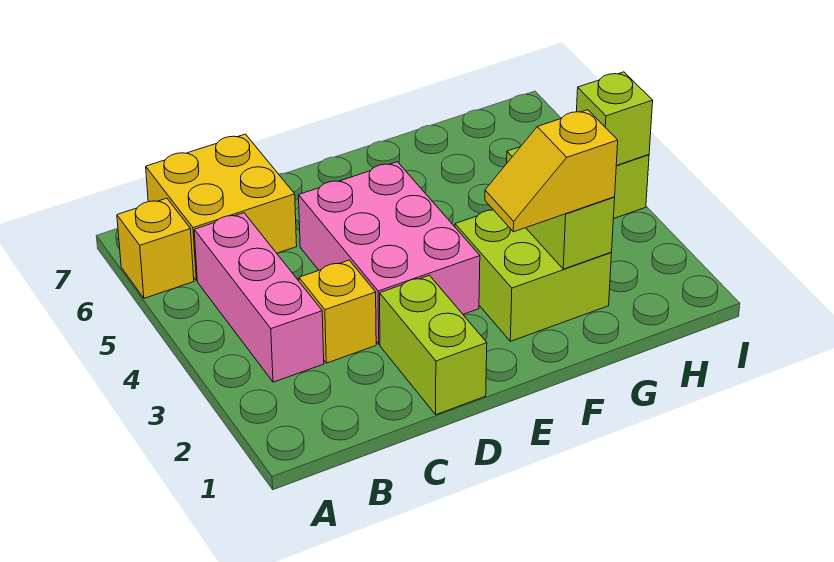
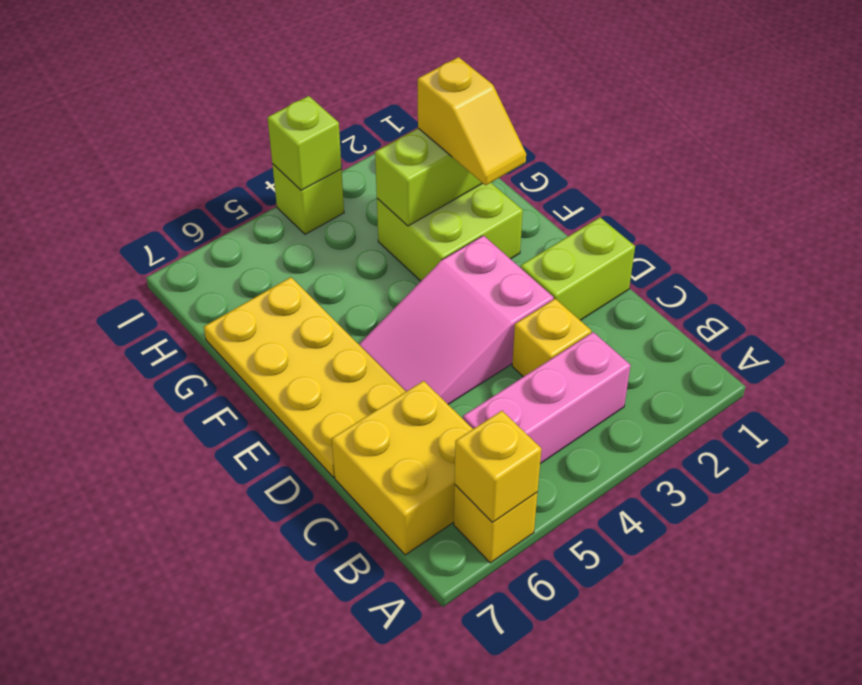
none -> yellow brick A6 level 2
pink brick D3:E5 level 1 -> pink slope D3:E5 level 1 top 3
none -> yellow plate D6:G7 level 1

